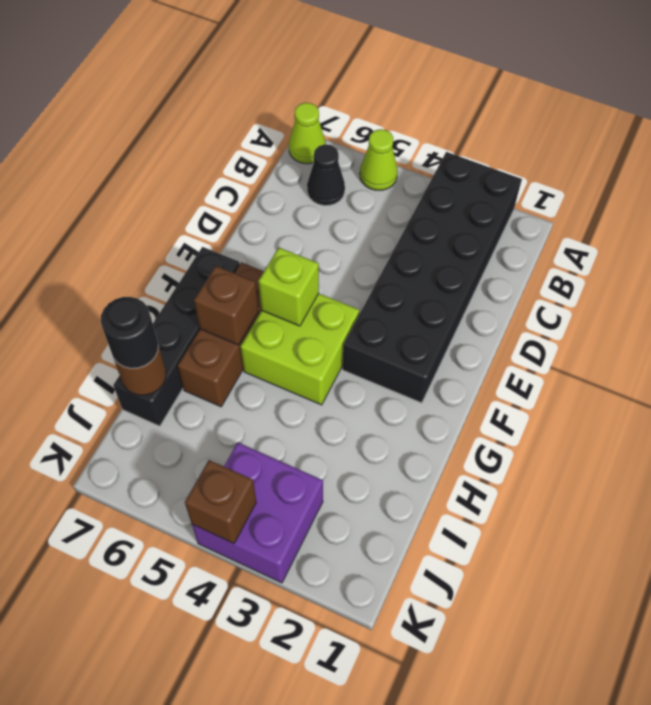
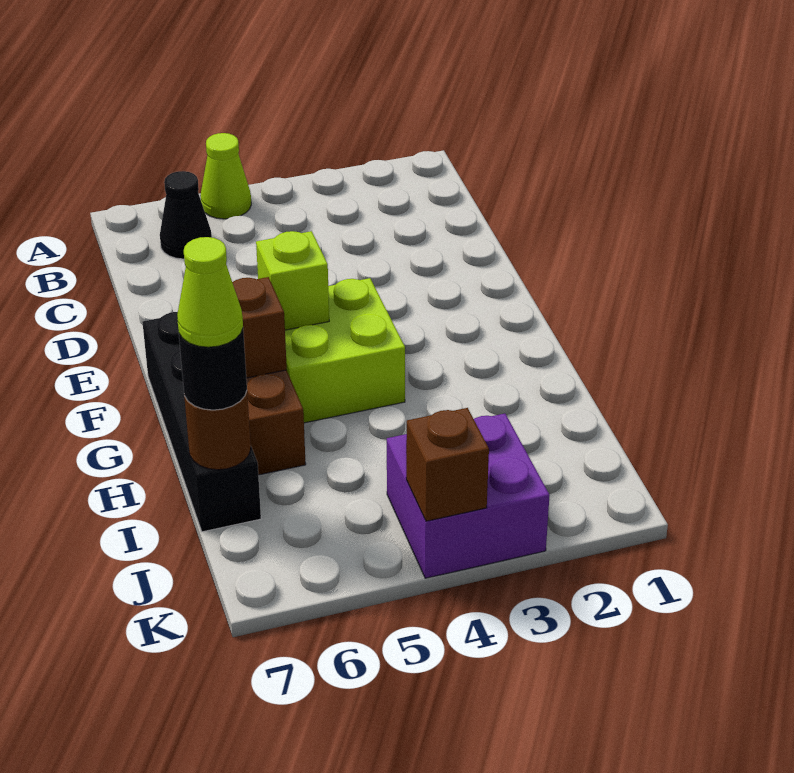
black brick A2:F3 level 1 -> none
lime cone A7 level 1 -> lime cone I7 level 4

